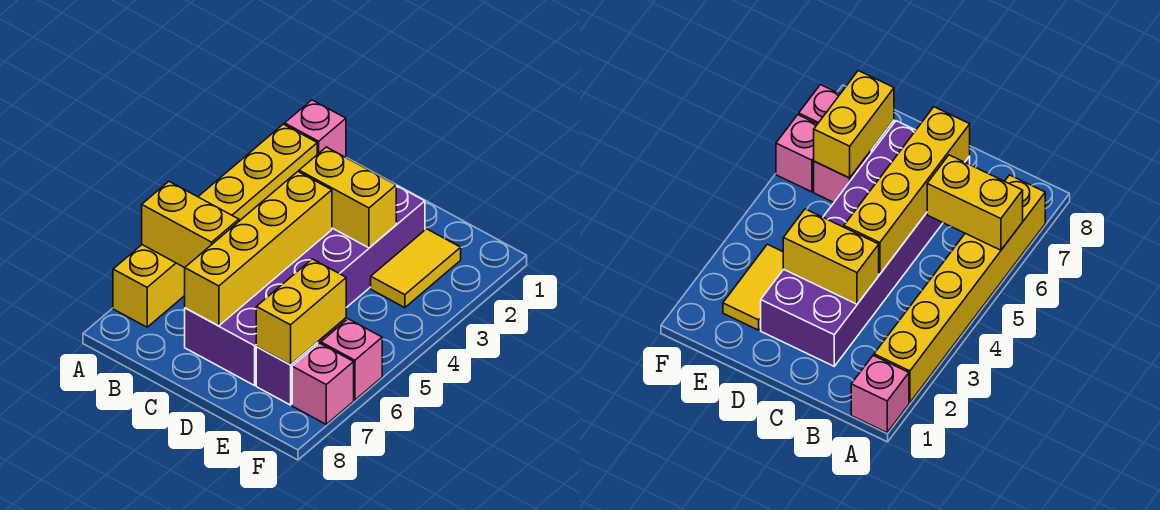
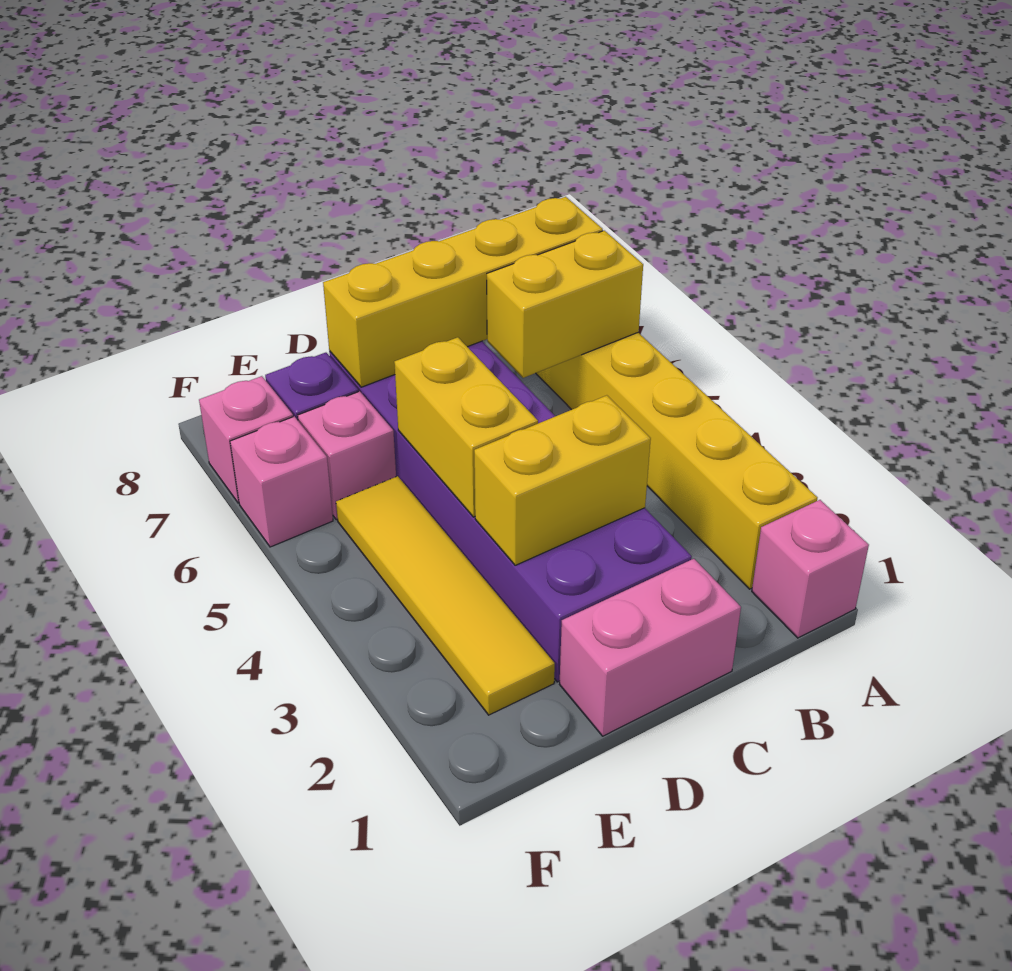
none -> pink brick C1:D1 level 1
yellow brick C4:C7 level 2 -> yellow brick A7:D7 level 2
yellow tile E2:E3 level 1 -> yellow tile E2:E5 level 1
yellow brick E6:E7 level 2 -> yellow brick D4:D5 level 2

